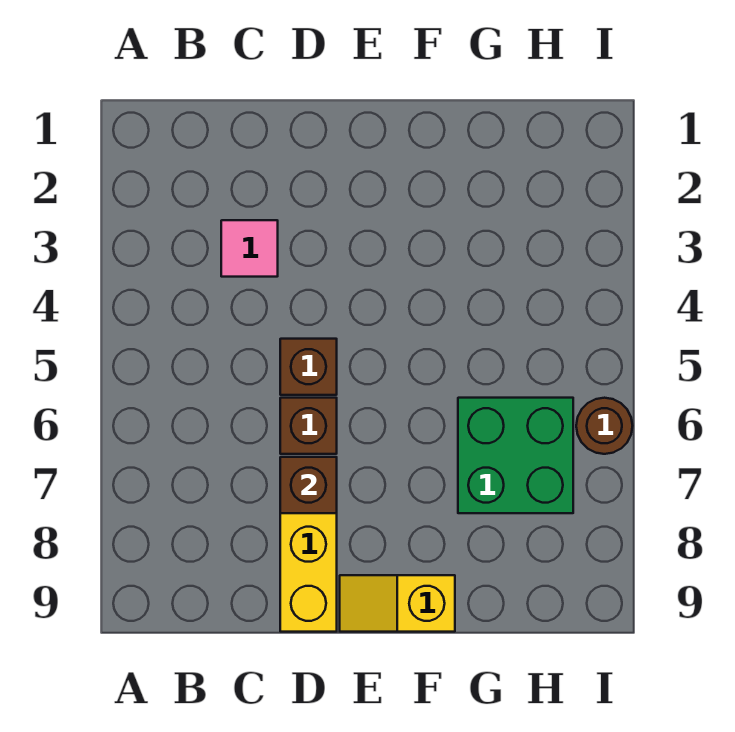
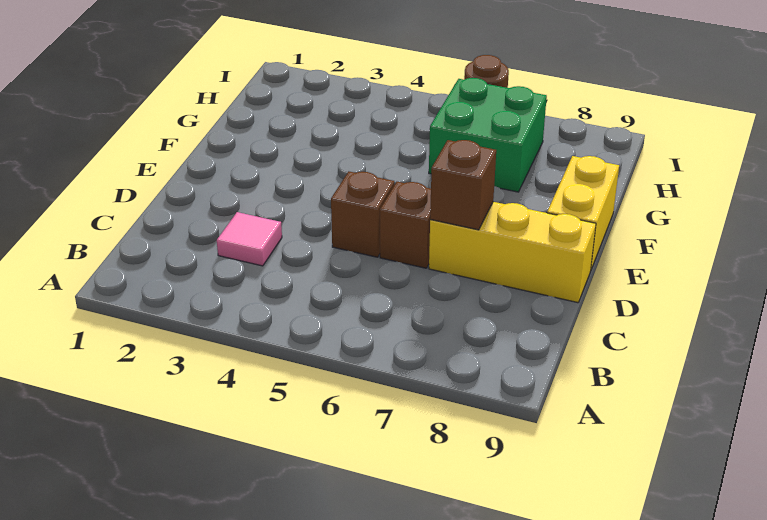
yellow slope E9:F9 level 1 top F -> yellow brick E9:F9 level 1

